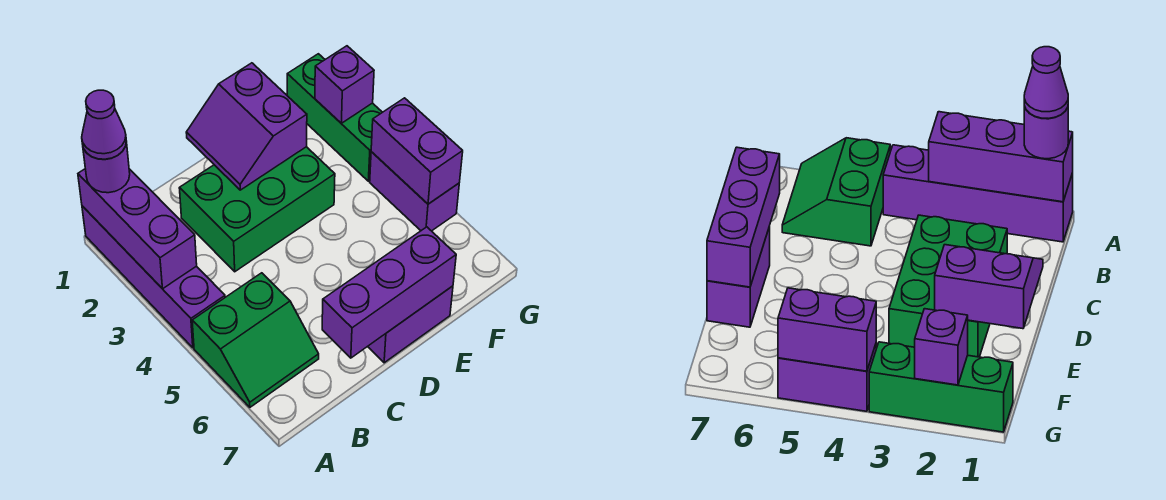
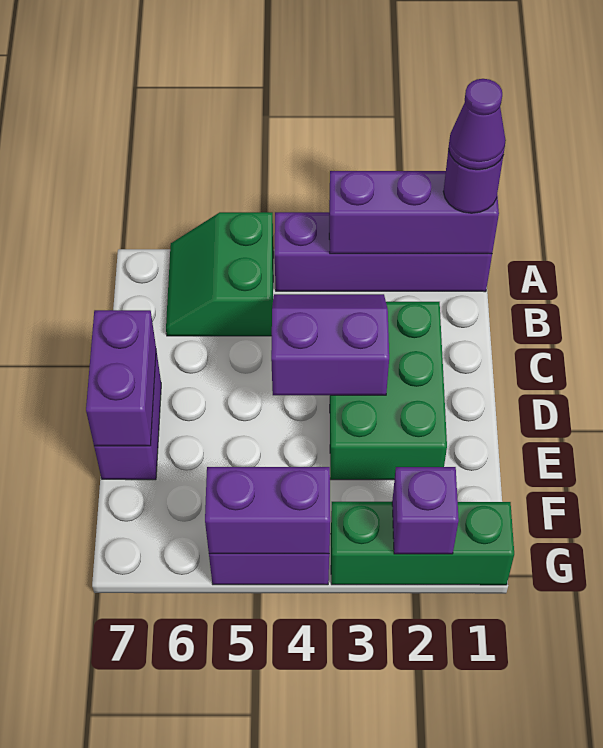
purple brick C7:E7 level 2 -> purple brick D7:E7 level 2
purple slope D1:E2 level 2 top E -> purple slope C3:D4 level 2 top D

